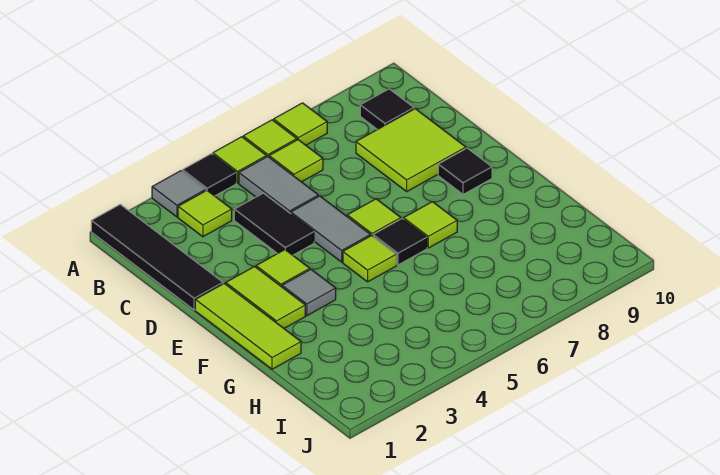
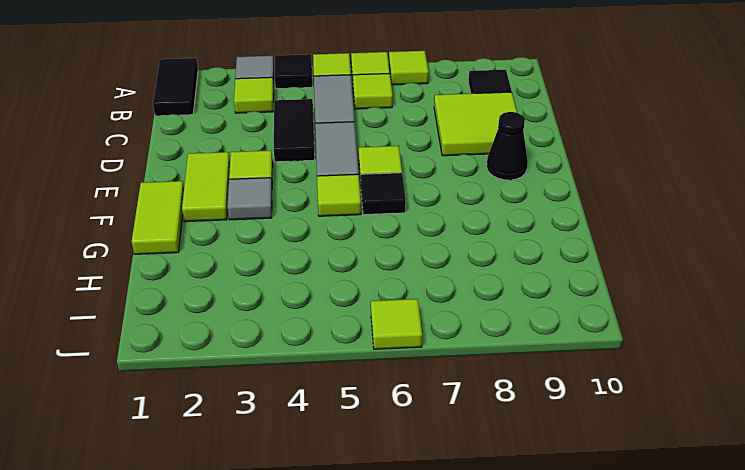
black tile A1:D1 level 1 -> black tile A1:B1 level 1
lime tile E1:G1 level 1 -> lime tile F1:G1 level 1
black tile E9 level 1 -> black cone E9 level 1
lime tile F7 level 1 -> lime tile J6 level 1

